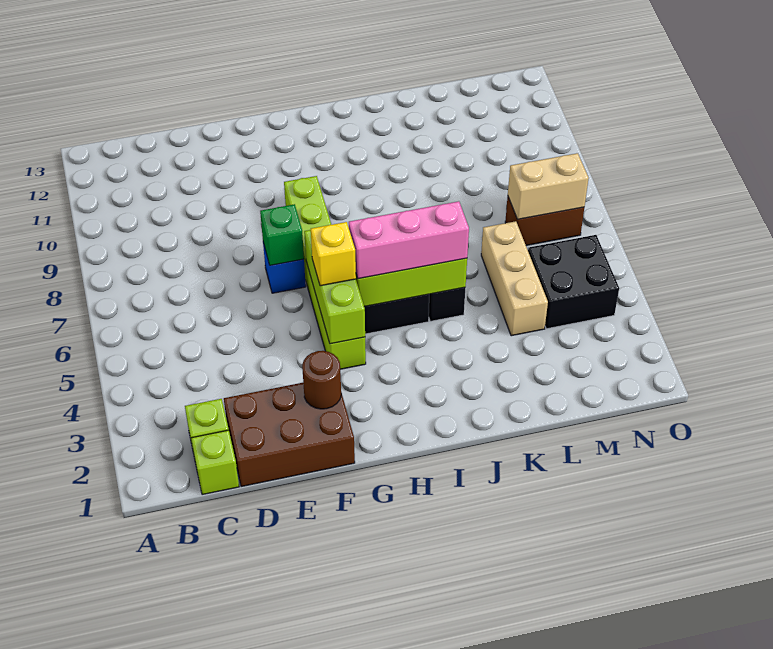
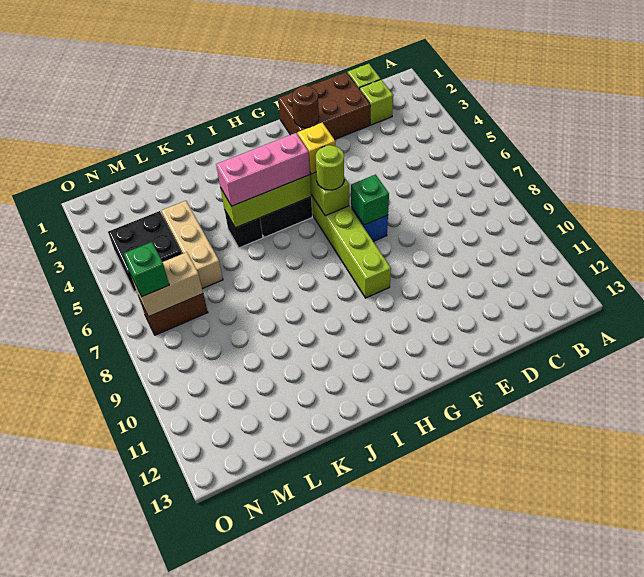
none -> lime round brick G6 level 3
none -> green brick N7 level 3

